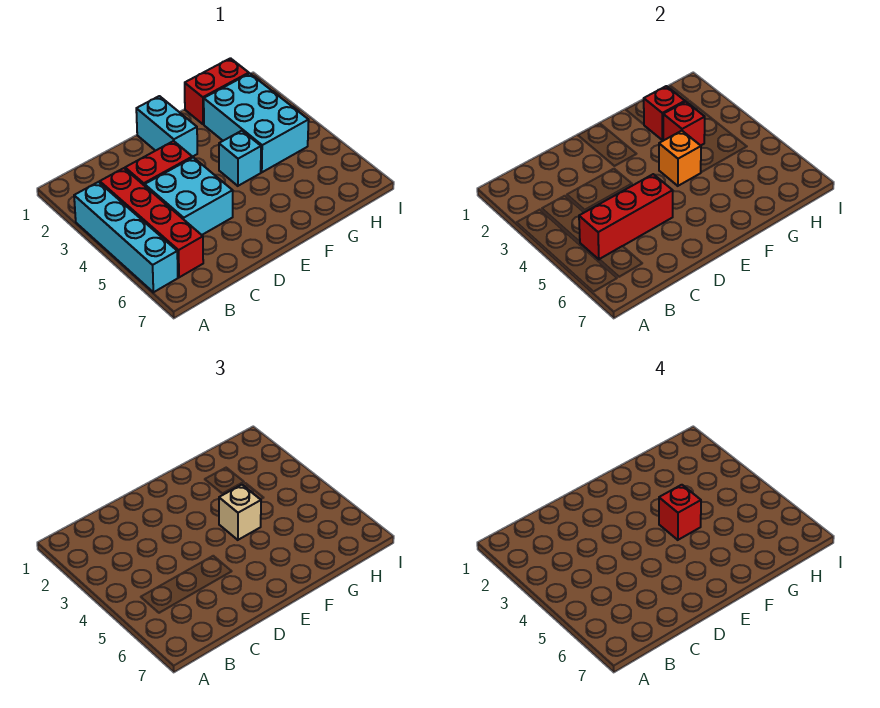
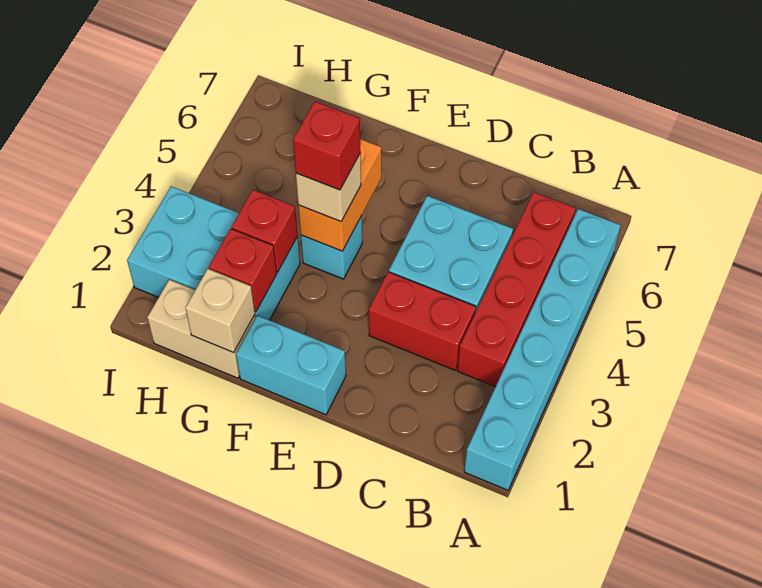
cyan brick A3:A6 level 1 -> cyan brick A1:A6 level 1
red brick B5:D5 level 2 -> none
cyan brick E1:E2 level 1 -> cyan brick E1:F1 level 1
orange brick F4 level 2 -> orange brick F4:F5 level 2
red brick G1:H1 level 1 -> tan brick G1:H1 level 1
none -> tan brick G1 level 2
cyan brick G2:H4 level 1 -> cyan brick G2:I3 level 1

